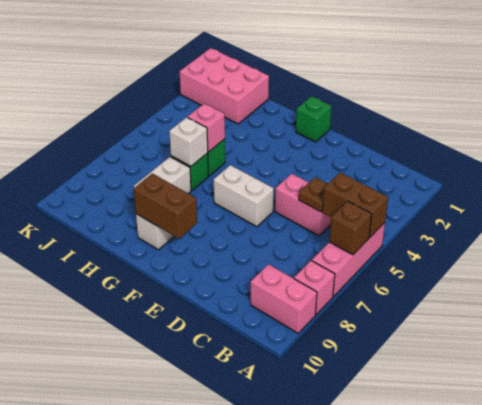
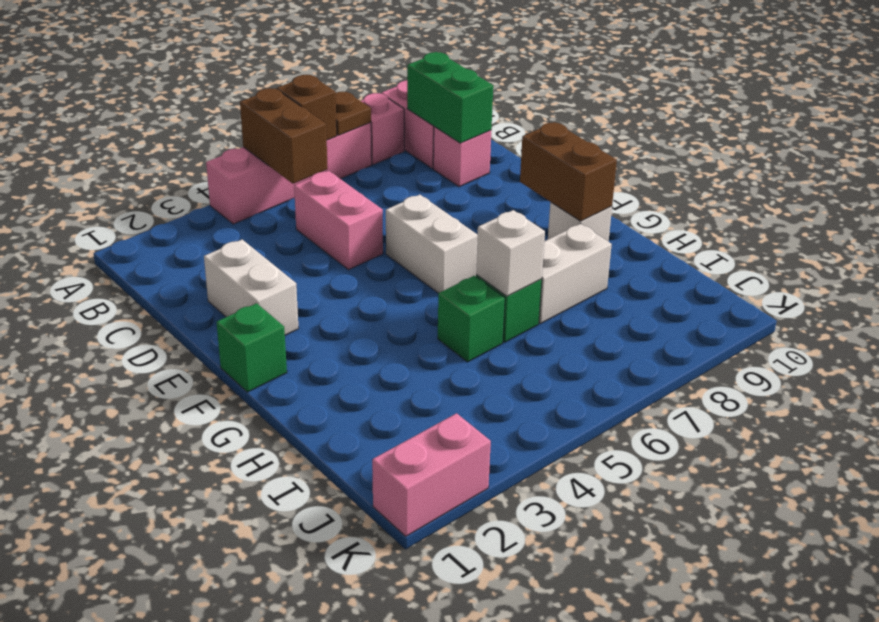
pink brick A5:A7 level 1 -> pink brick A4:A7 level 1
none -> green brick B9:C9 level 2
brown plate C5 level 2 -> brown plate A7 level 2
none -> white brick D2:E2 level 1
pink brick H5 level 2 -> pink brick C9 level 1
pink brick I1:K2 level 1 -> pink brick K1:K2 level 1

